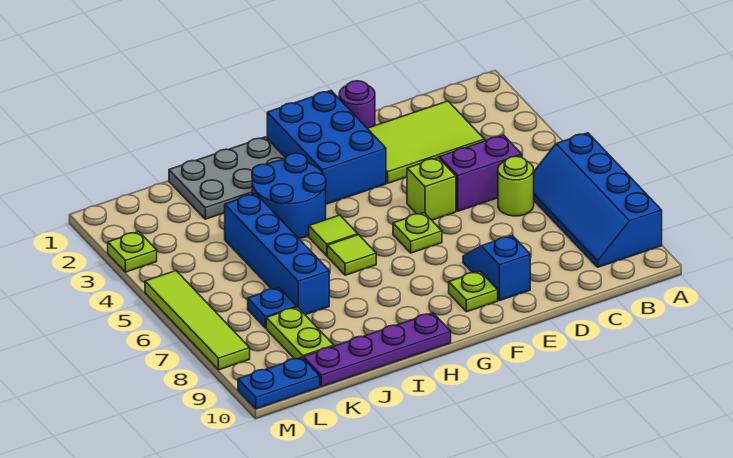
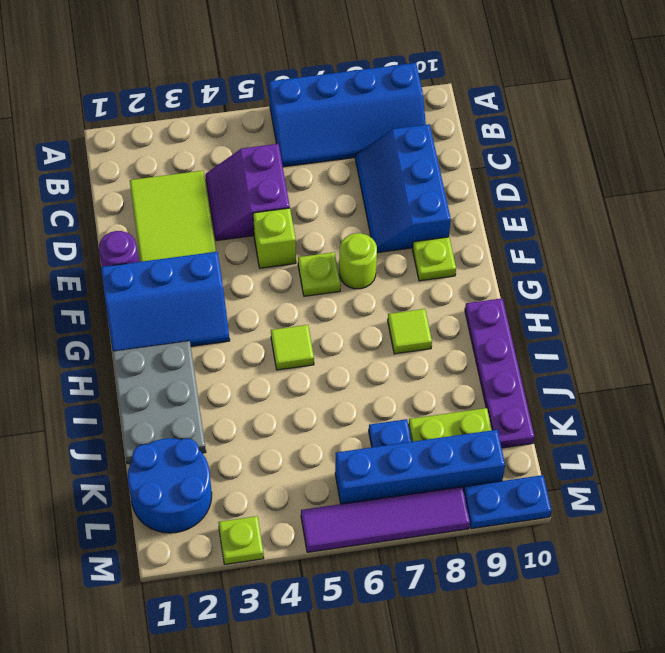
lime round brick C6 level 1 -> lime round brick F7 level 1
blue slope E8:E9 level 1 top 9 -> blue slope C8:E9 level 1 top 9
blue brick F1:G3 level 1 -> blue slope F1:G3 level 1 top F
blue round brick H3:I4 level 1 -> blue round brick K1:L2 level 1
lime tile H6 level 1 -> lime tile H8 level 1
blue brick J4:J7 level 1 -> blue brick L6:L9 level 1
blue plate L10:M10 level 1 -> blue plate M9:M10 level 1
lime tile M5:M8 level 1 -> purple tile M5:M8 level 1

